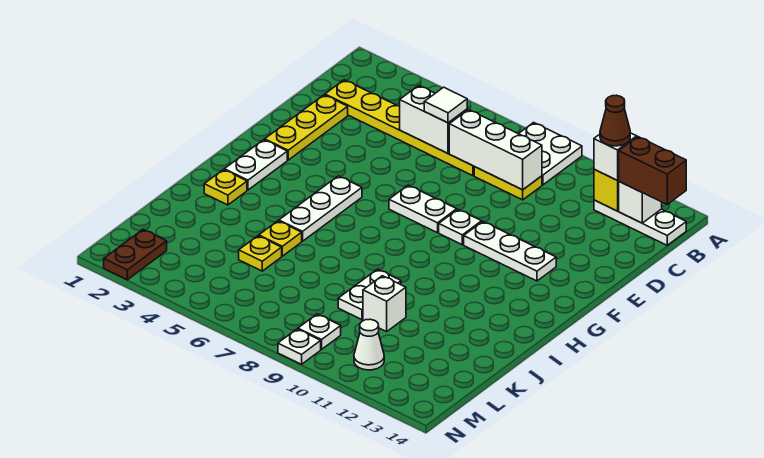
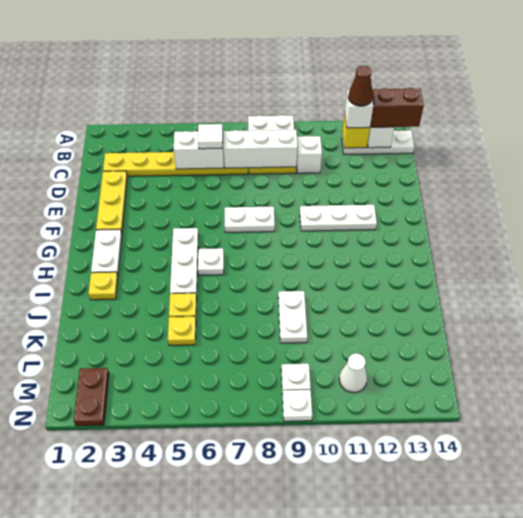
white plate F9 level 1 -> white plate H6 level 1
white brick K10 level 1 -> white brick C10 level 1

